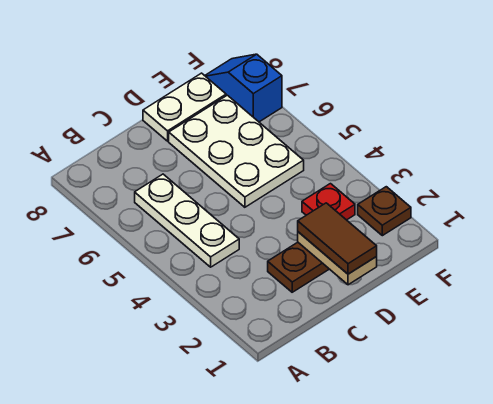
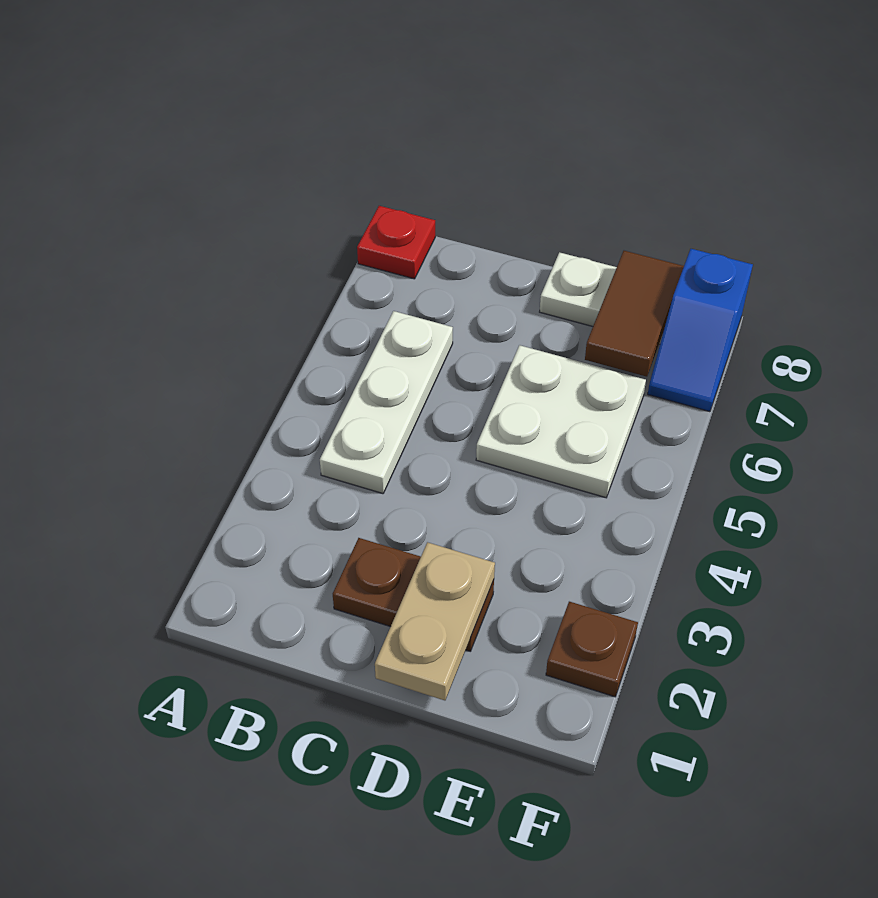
brown tile D1:D2 level 3 -> brown tile E7:E8 level 2
white plate D5:E7 level 1 -> white plate D5:E6 level 1
red plate E3 level 1 -> red plate A8 level 1
blue slope F7:F8 level 1 top 7 -> blue slope F7:F8 level 1 top 8

